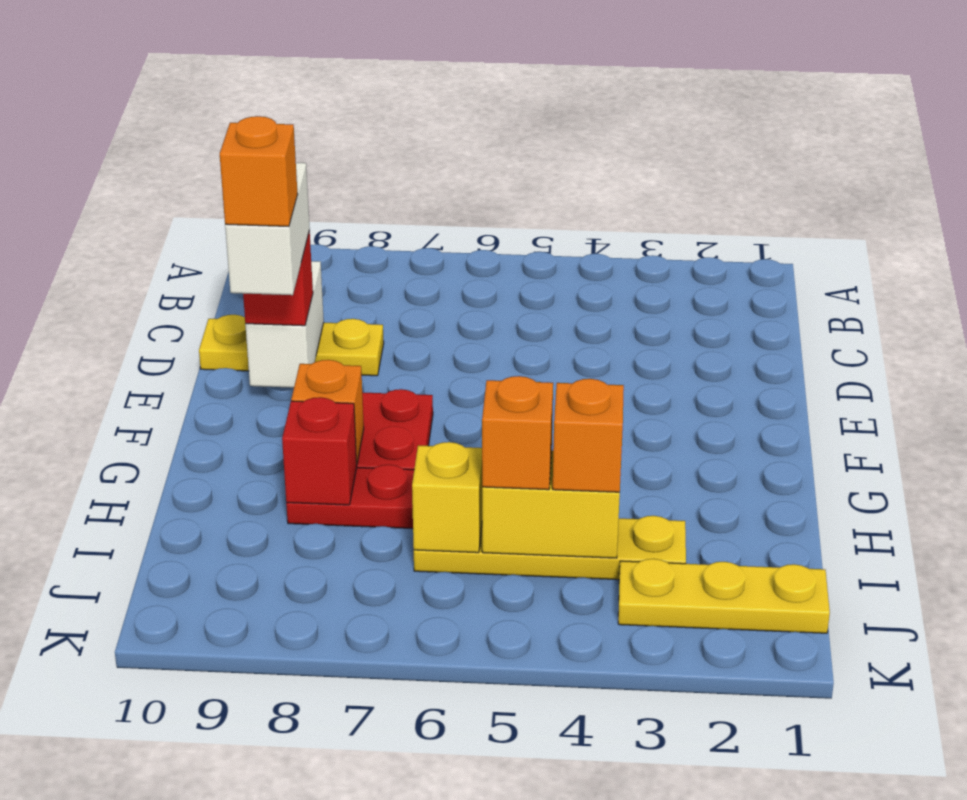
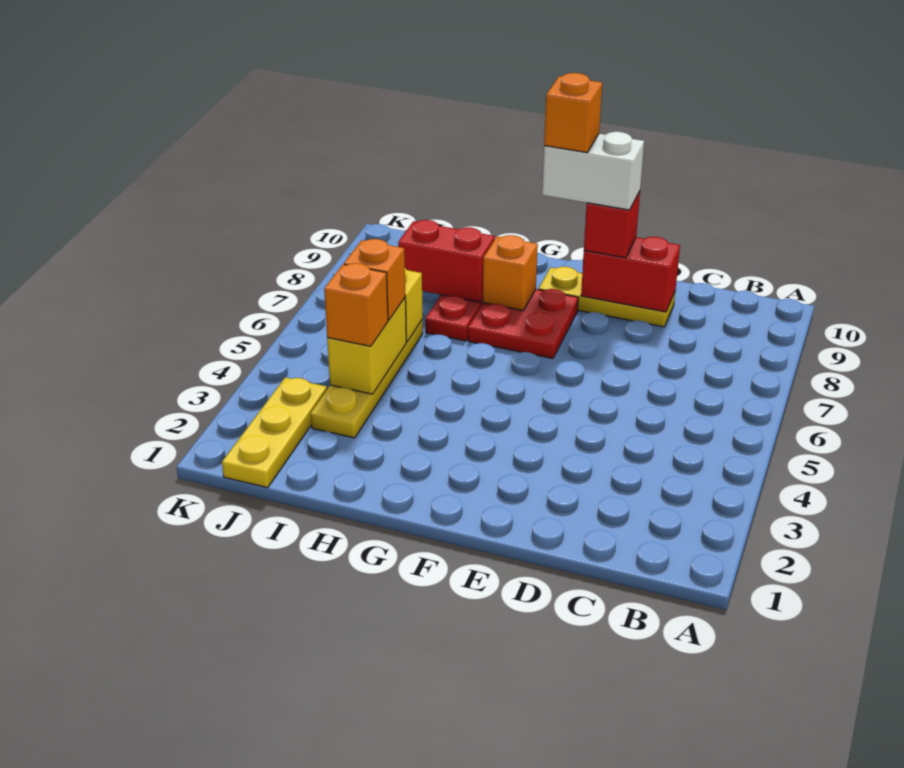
yellow plate D8:D10 level 1 -> yellow plate D9:F9 level 1
white brick D9:E9 level 2 -> red brick D9:E9 level 2
red brick H8 level 2 -> red brick H8:I8 level 2

